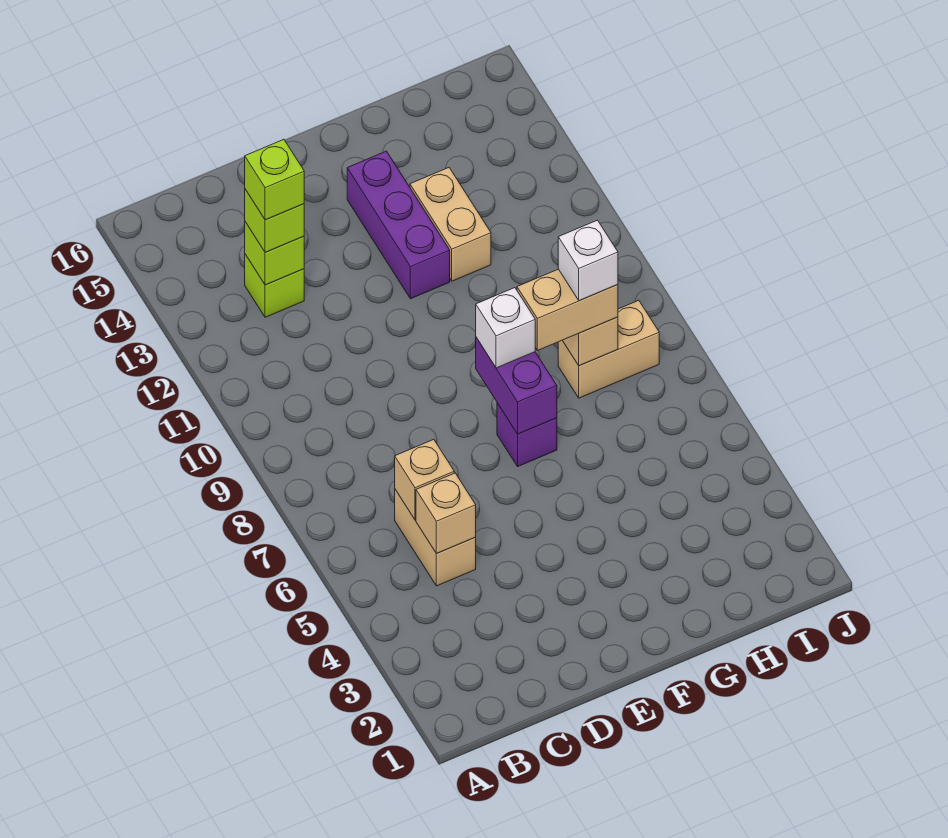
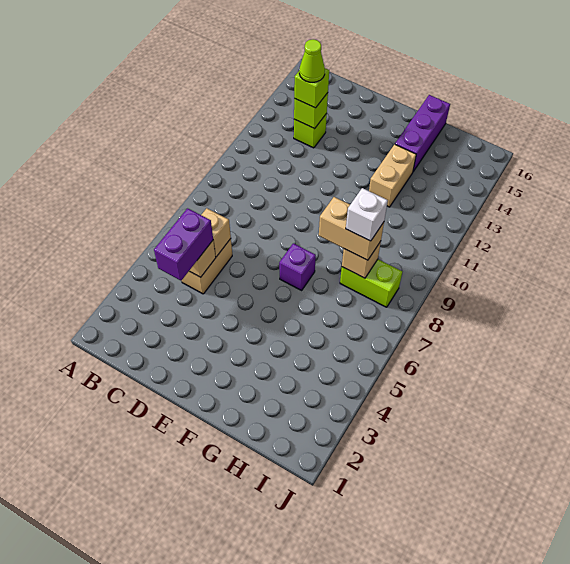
lime brick C13 level 4 -> lime cone C13 level 4
purple brick F7:F8 level 2 -> purple brick C4:C5 level 3
white brick F8 level 3 -> none
purple brick F12:F14 level 1 -> purple brick G14:G16 level 1
tan brick H8:I8 level 1 -> lime brick H8:I8 level 1

